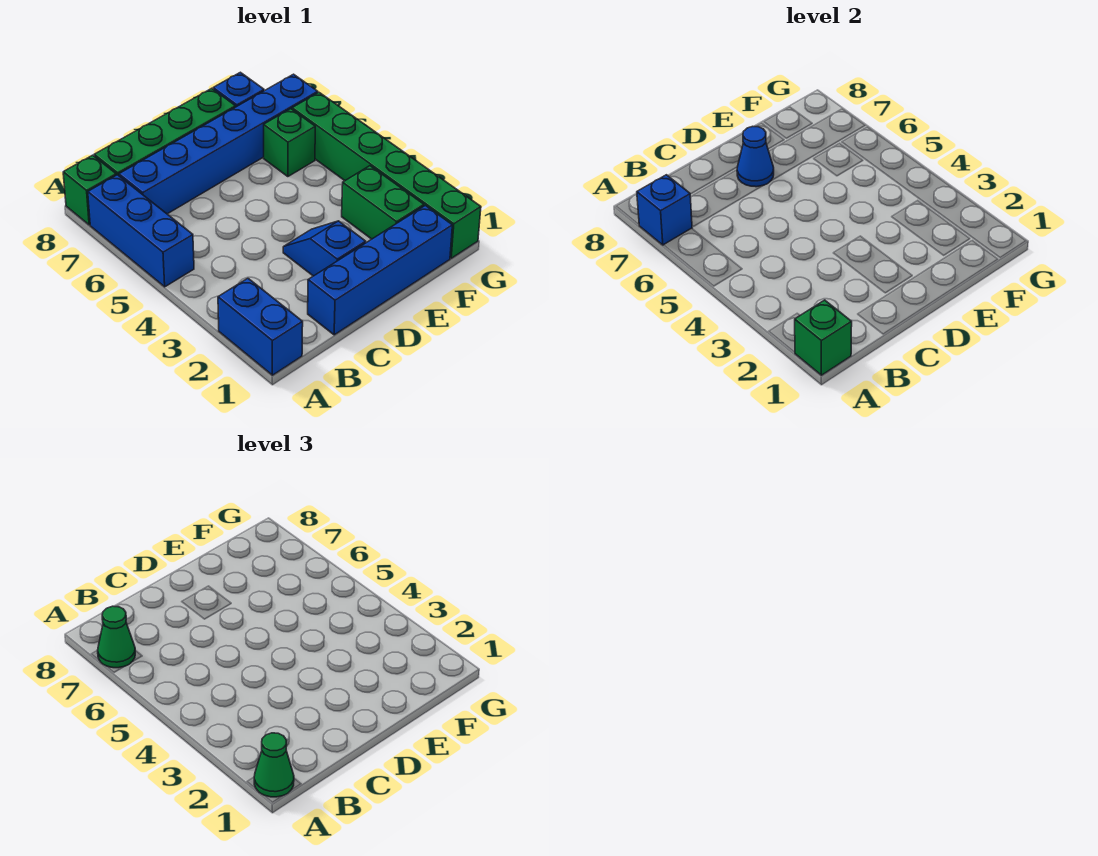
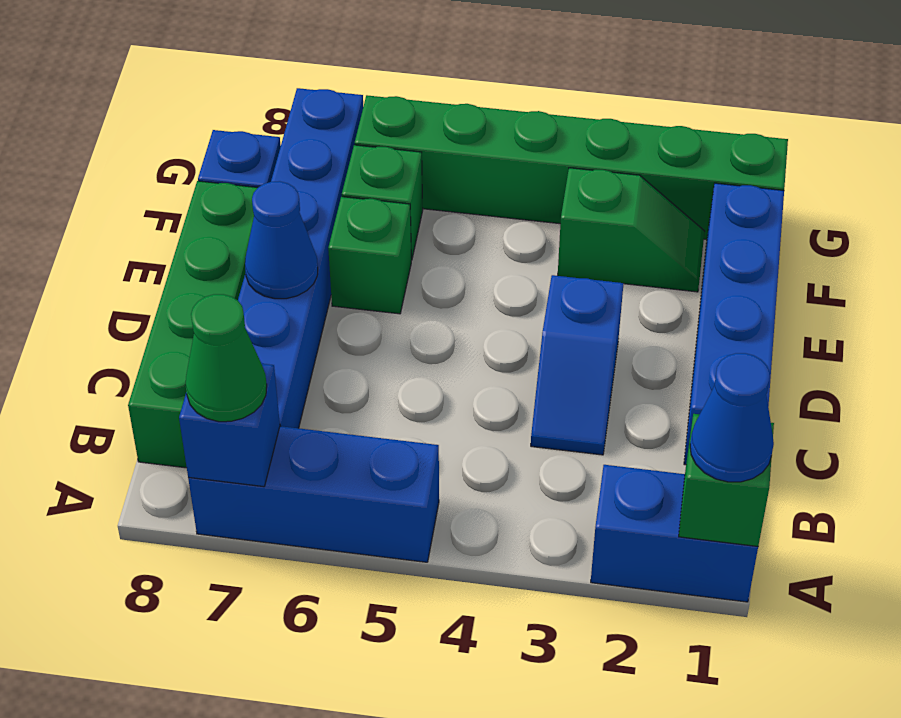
green cone A1 level 3 -> blue cone A1 level 3
green brick A8 level 1 -> green brick E6 level 1
blue slope D2:D3 level 1 top 2 -> blue slope C3:D3 level 1 top D
green brick F2:F3 level 1 -> green slope F2:F3 level 1 top 3

